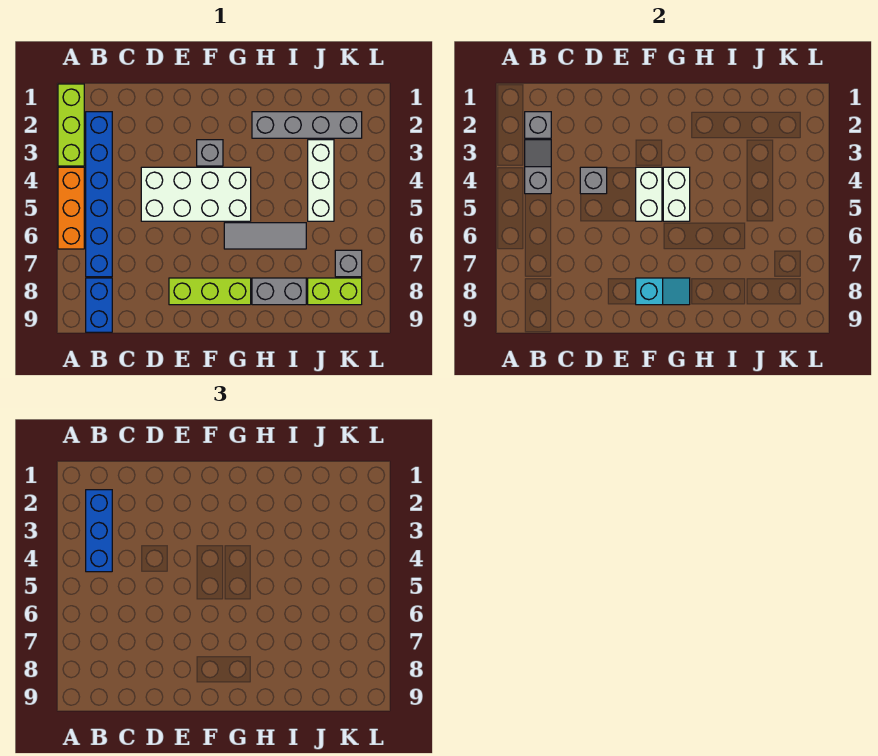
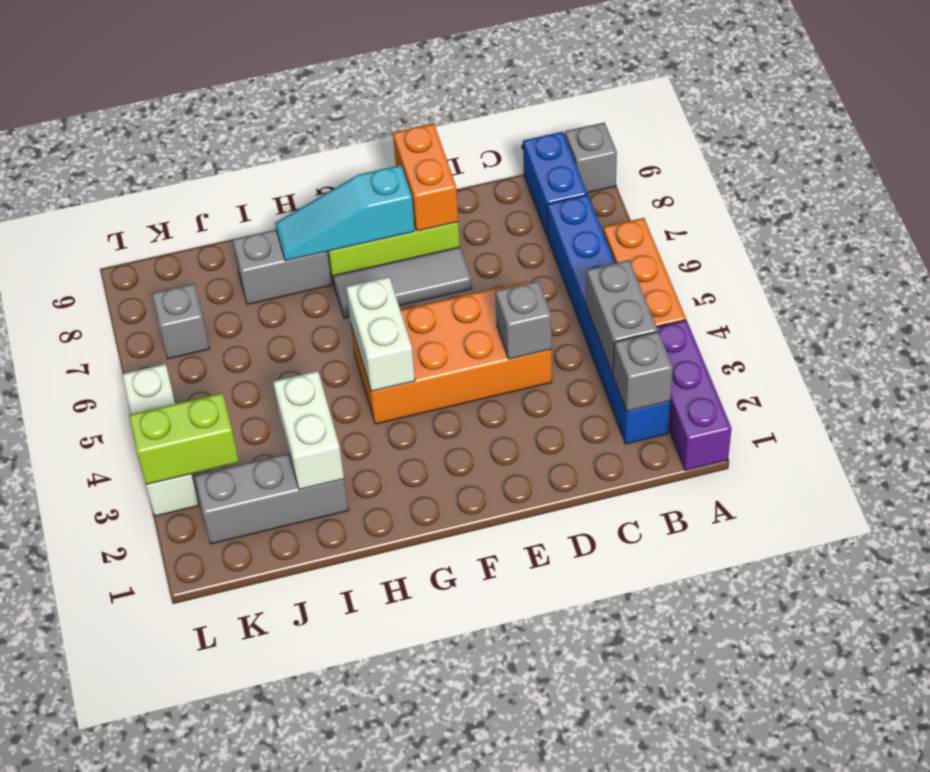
lime brick A1:A3 level 1 -> purple brick A1:A3 level 1
blue brick B2:B4 level 3 -> none
grey slope B3:B4 level 2 top 4 -> grey brick B3:B4 level 2
white brick D4:G5 level 1 -> orange brick D4:G5 level 1
none -> orange brick E8:E9 level 2
grey brick F3 level 1 -> grey brick A9 level 1
white brick F4:F5 level 2 -> white brick I2:I3 level 2
cyan slope F8:G8 level 2 top F -> cyan slope F8:H8 level 2 top F
grey tile G6:I6 level 1 -> grey tile E7:G7 level 1
grey brick H2:K2 level 1 -> grey brick I2:K2 level 1
white brick J3:J5 level 1 -> white brick L3:L5 level 1
lime brick J8:K8 level 1 -> lime brick K3:L3 level 2

